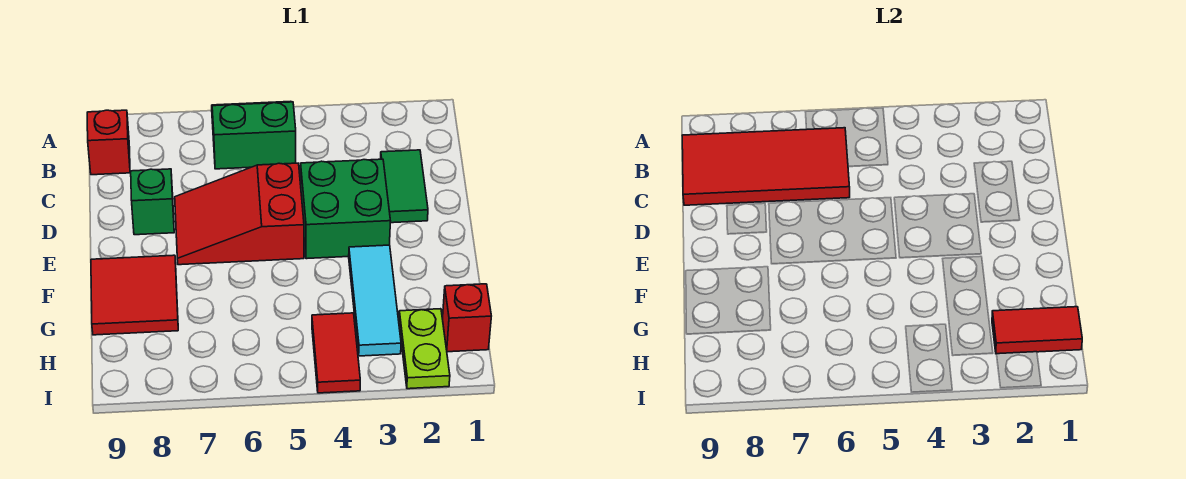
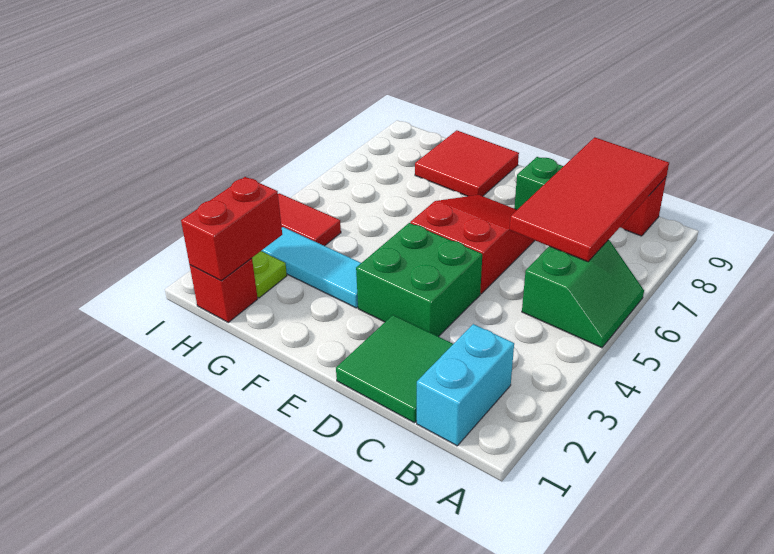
none -> cyan brick B1:B2 level 1
green tile C2:D2 level 1 -> green tile C1:D2 level 1
red tile H1:H2 level 2 -> red brick H1:H2 level 2

